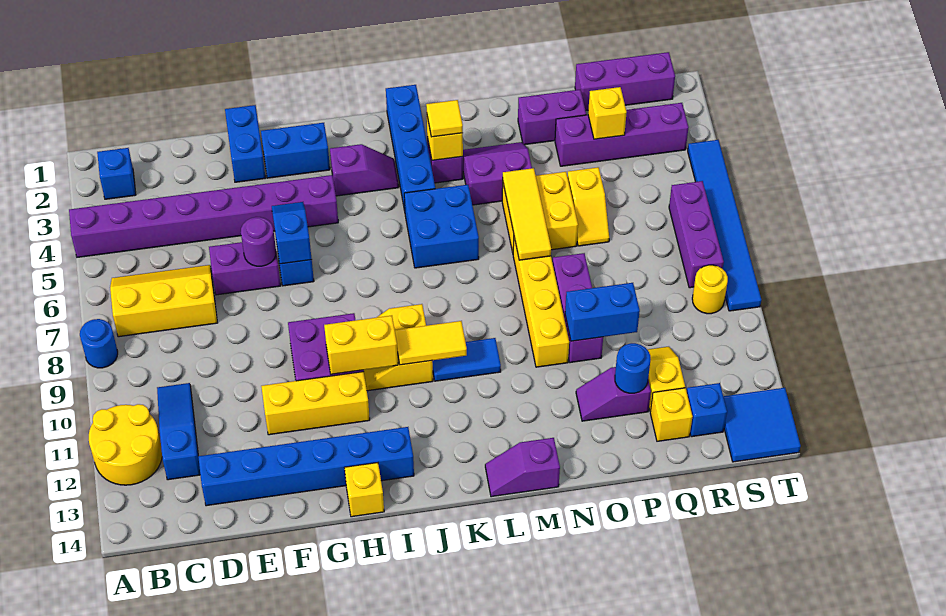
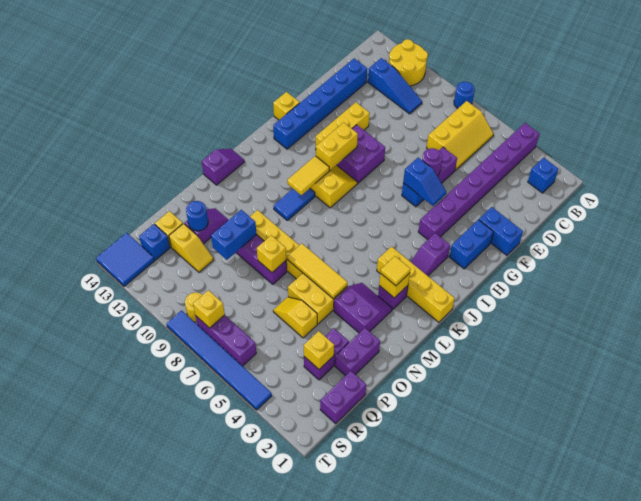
blue brick K1:K4 level 1 -> yellow brick K1:K4 level 1
blue brick K5:L6 level 1 -> none
purple slope M3:N4 level 1 top 4 -> purple slope M3:N4 level 1 top N
none -> yellow brick O8 level 2
purple brick P3:S3 level 1 -> purple brick P3:Q3 level 1
purple brick Q1:S1 level 1 -> purple brick Q1:R1 level 1
none -> yellow brick S8 level 2

